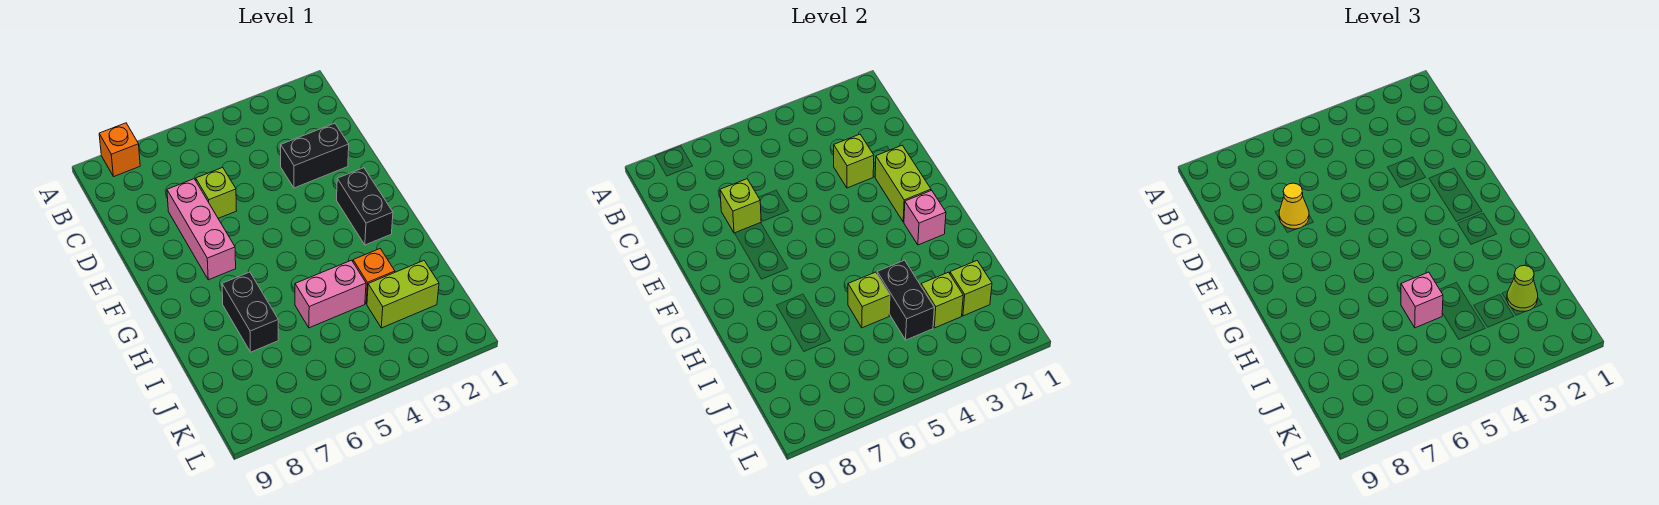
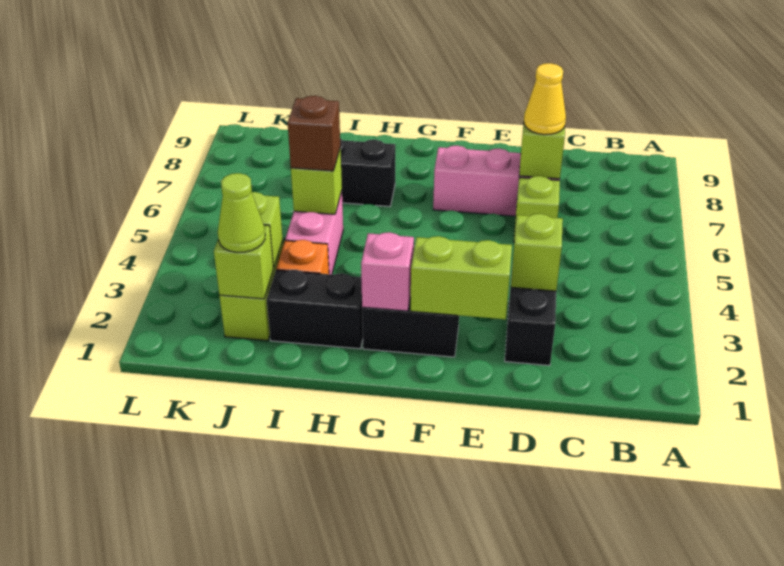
orange brick A8 level 1 -> none
black brick I4:J4 level 2 -> black brick H2:I2 level 1
pink brick I5 level 3 -> brown brick I5 level 3

